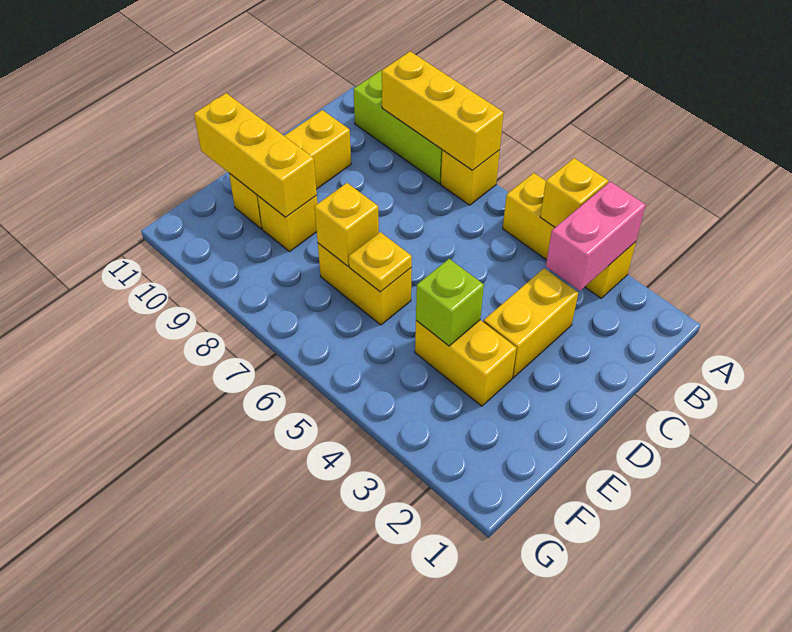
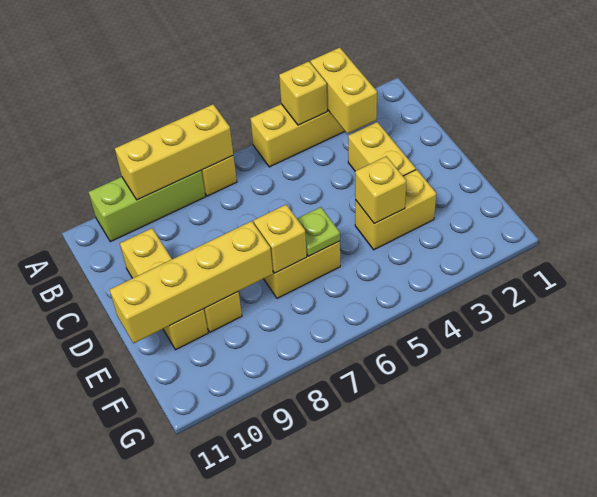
pink brick A3:B3 level 2 -> yellow brick A3:B3 level 2
lime brick E4 level 2 -> yellow brick E4 level 2
yellow plate E6 level 2 -> lime plate E6 level 2
yellow brick E9:E11 level 2 -> yellow brick E8:E11 level 2

